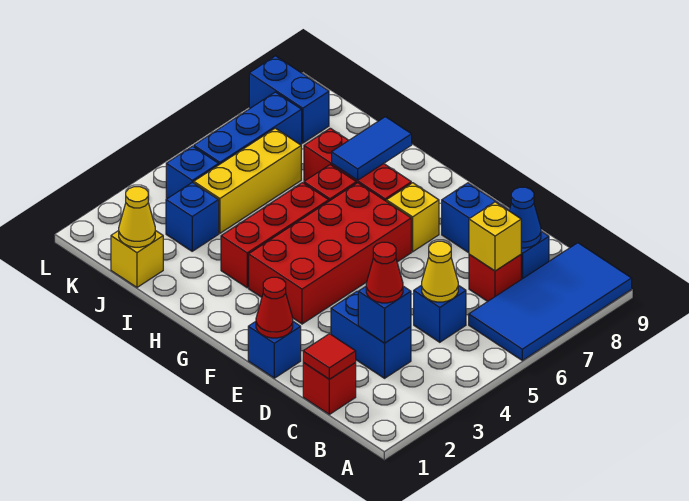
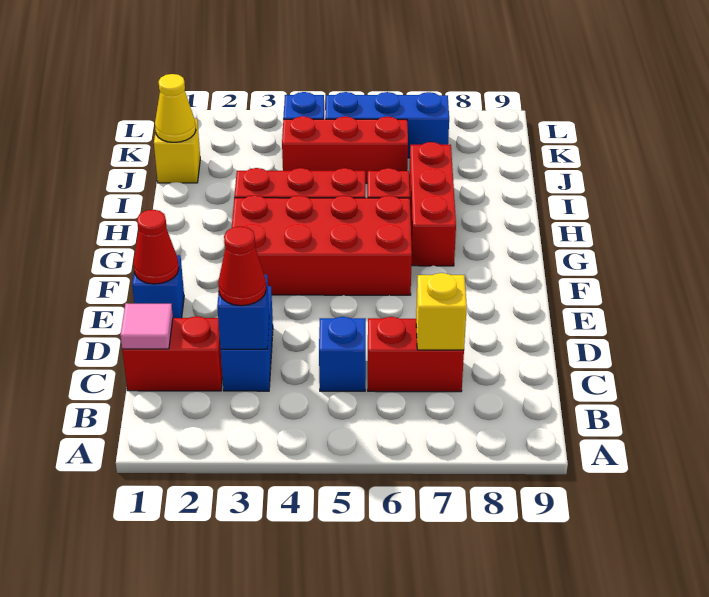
blue tile A6:B9 level 1 -> none
red brick C1 level 1 -> red brick C1:C2 level 1
red tile C1 level 2 -> pink tile C1 level 2
yellow cone C5 level 2 -> none
red brick C7 level 1 -> red brick C6:C7 level 1
blue brick C8:E8 level 1 -> none
blue cone C8 level 2 -> none
yellow brick F7 level 1 -> none
blue tile H7:H8 level 2 -> none
blue brick J3 level 1 -> none
yellow brick J4:J6 level 1 -> red brick J4:J6 level 1
blue brick K8:L8 level 1 -> none

